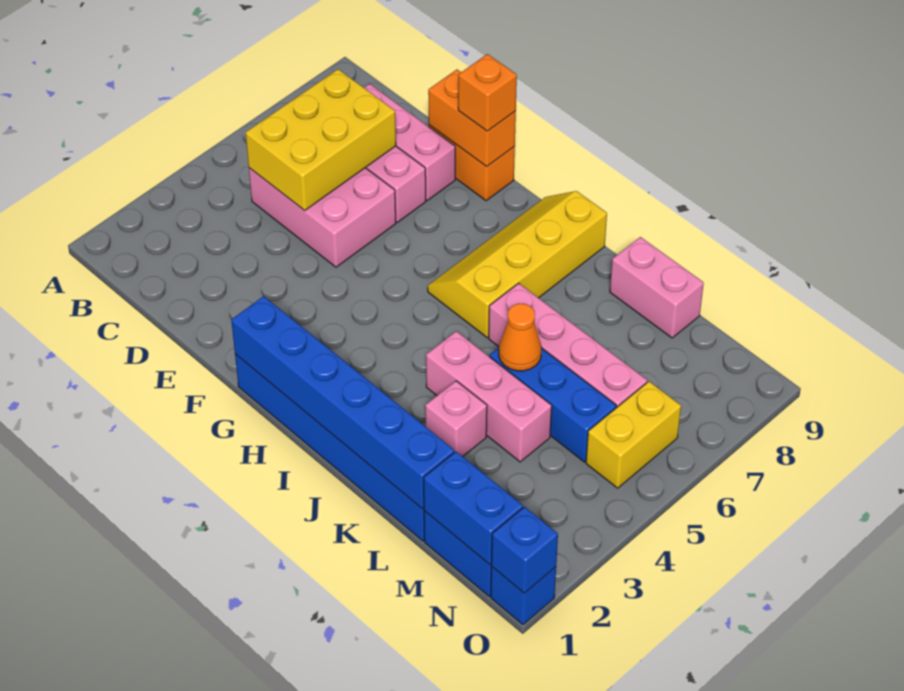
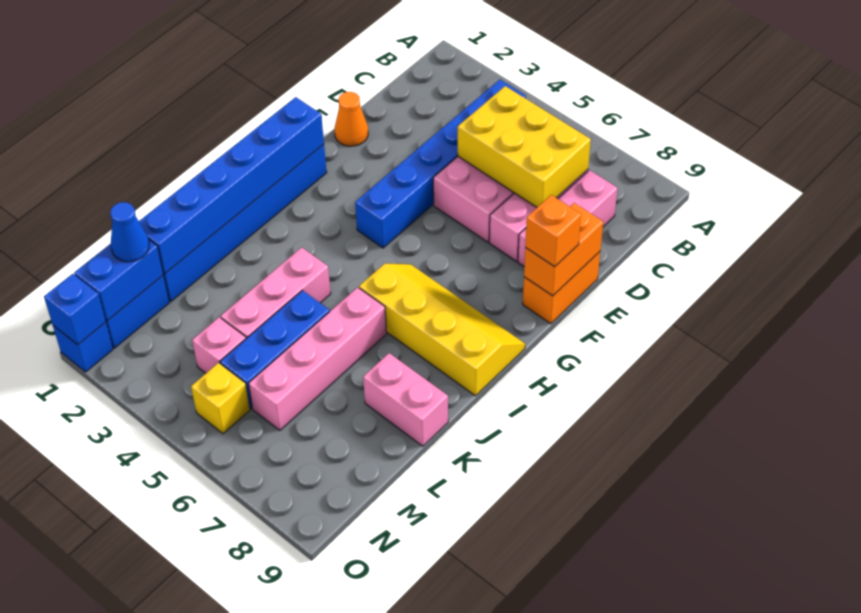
none -> blue brick B4:G4 level 1
pink brick K3 level 1 -> pink brick M4 level 1
orange cone K5 level 2 -> orange cone E1 level 1
pink brick K9:L9 level 1 -> pink brick K8:K9 level 1
none -> blue cone M1 level 3
yellow brick N5:N6 level 1 -> yellow brick N5 level 1

